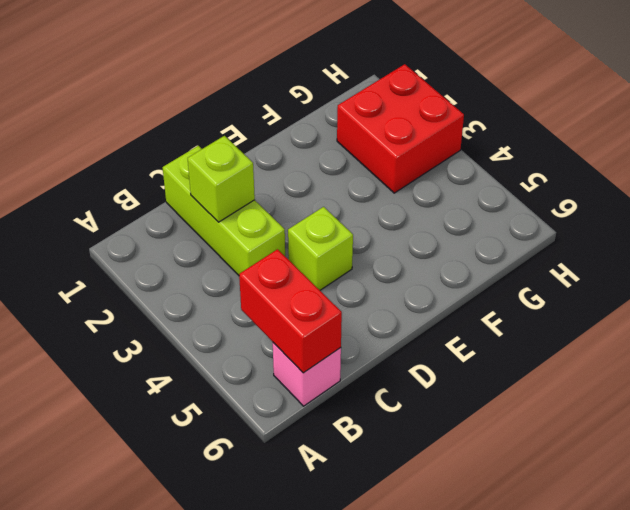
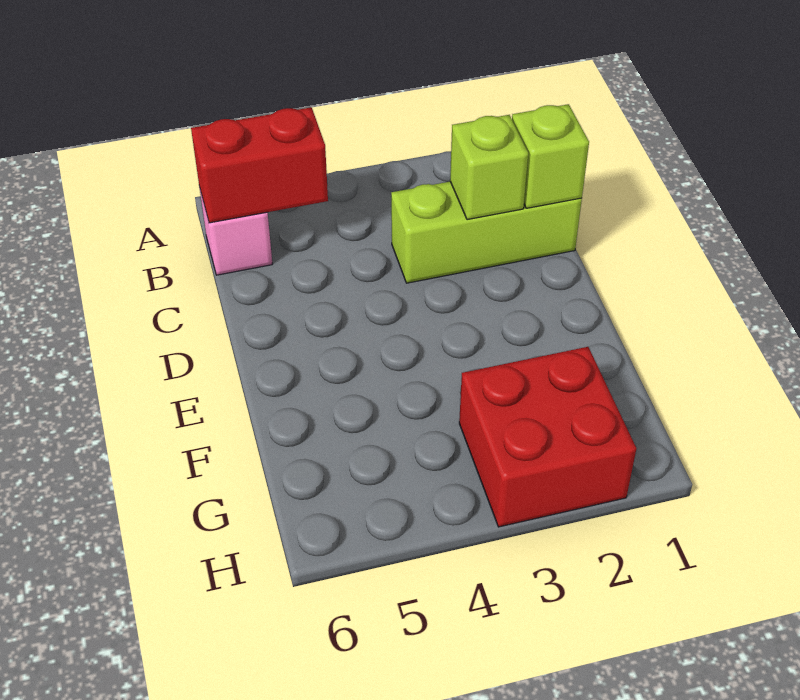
lime brick D4 level 1 -> lime brick C1 level 2

